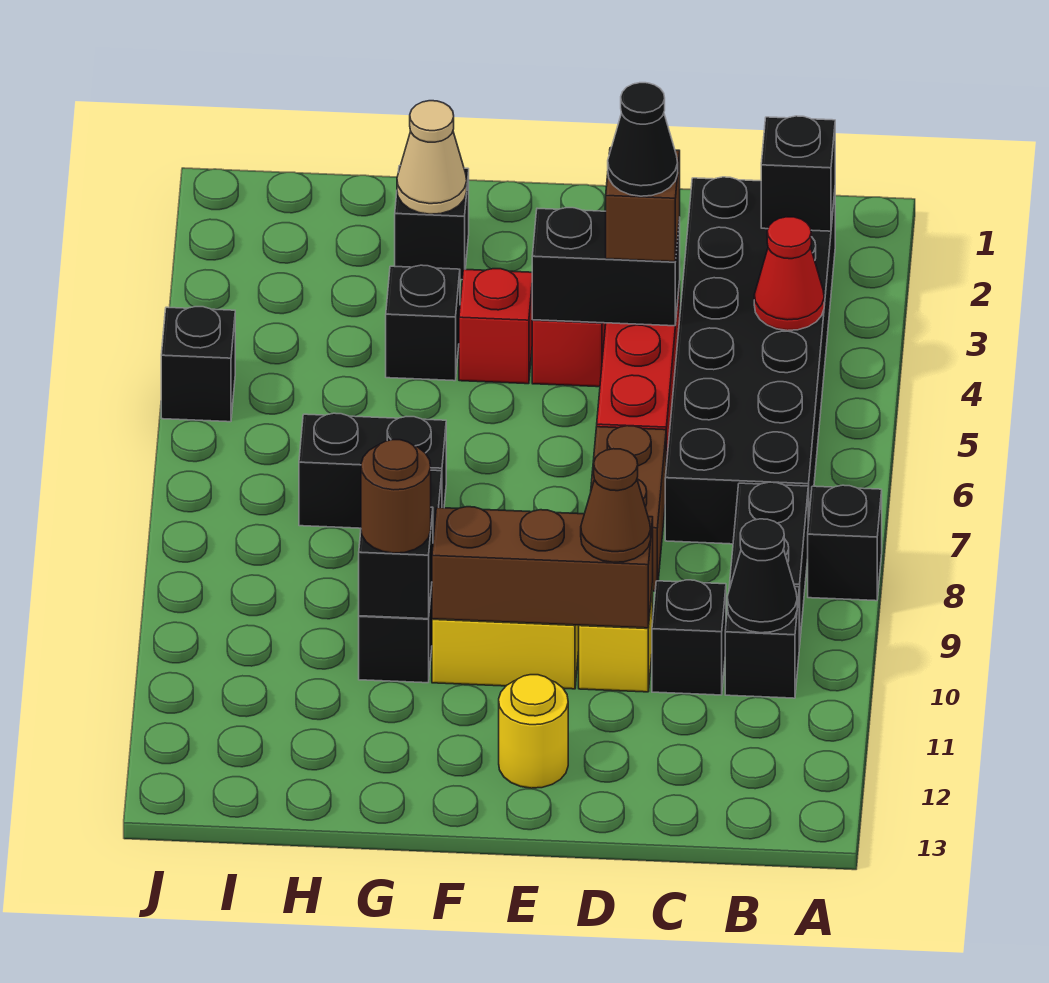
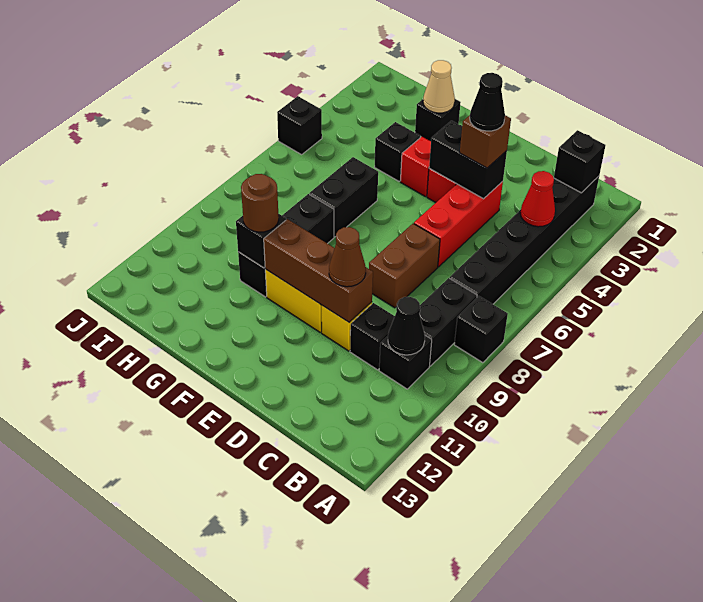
black brick B2:C7 level 1 -> black brick B2:B7 level 1
yellow round brick E12 level 1 -> none
black brick G7:H7 level 1 -> black brick G6:G7 level 1

